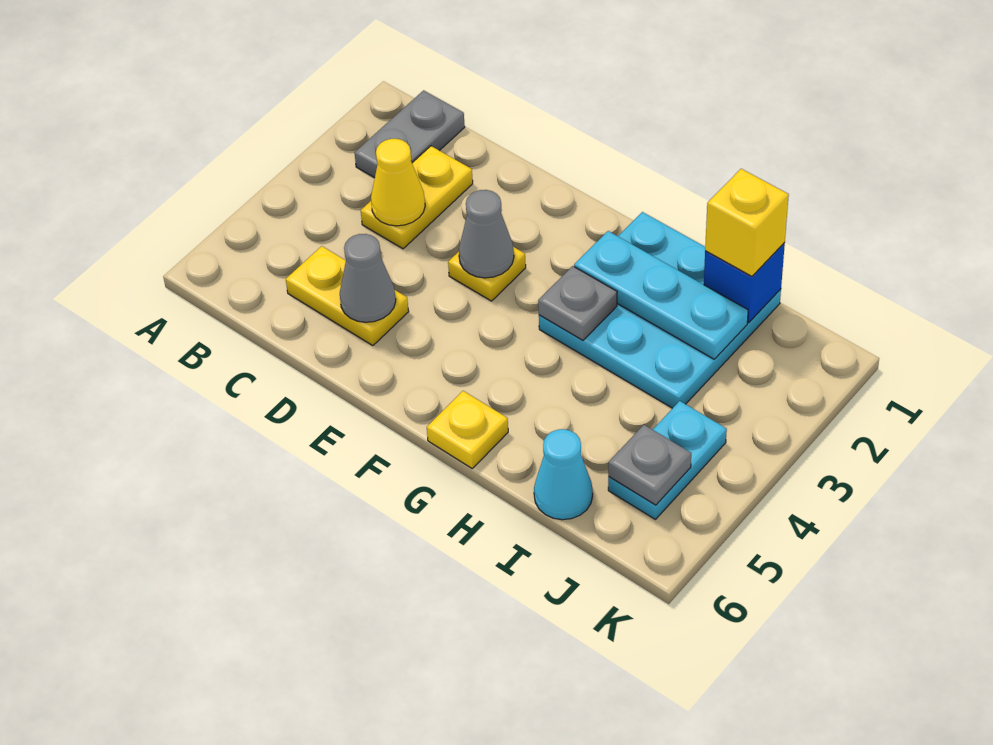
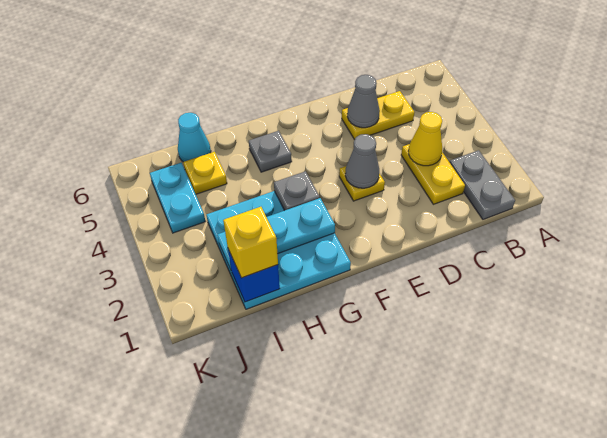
yellow plate G6 level 1 -> yellow plate I5 level 1
grey plate J5 level 2 -> grey plate G5 level 1

